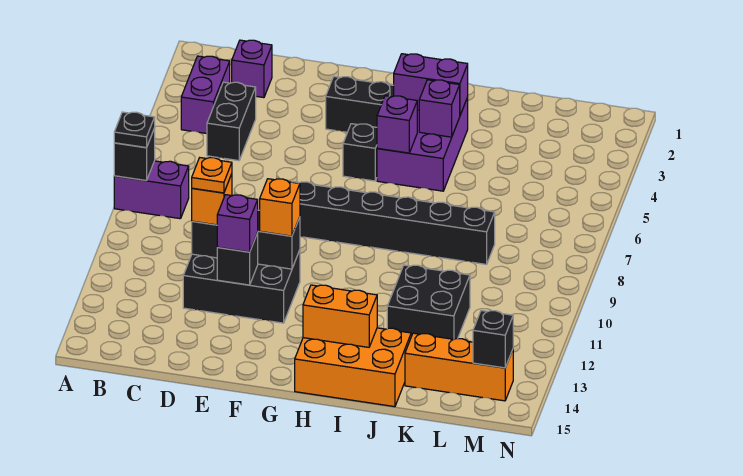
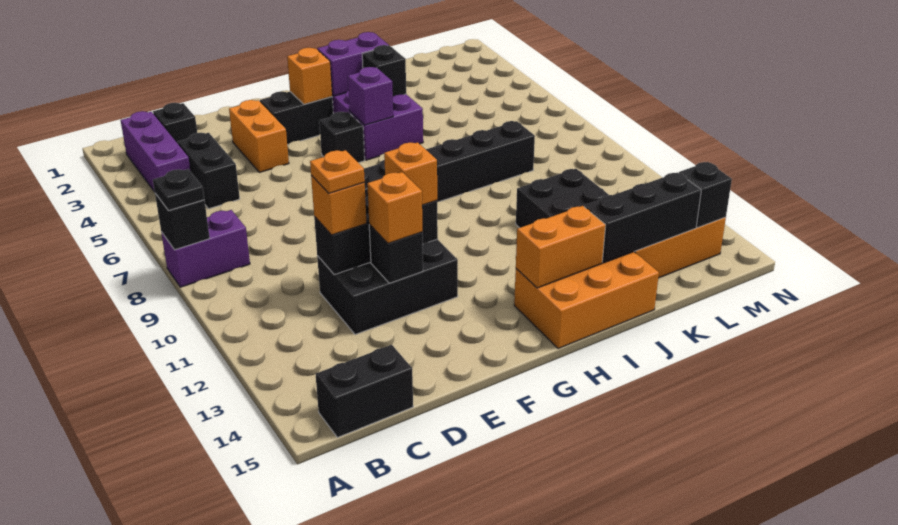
purple brick B3:B4 level 1 -> purple brick B2:B4 level 1
none -> black brick B15:C15 level 1
purple brick C2 level 1 -> black brick C2 level 1
none -> orange brick E3:E4 level 1
purple brick E12 level 3 -> orange brick E12 level 3
none -> orange brick G3 level 2
purple brick I4 level 2 -> black brick I4 level 2
none -> black brick J14:L14 level 2

